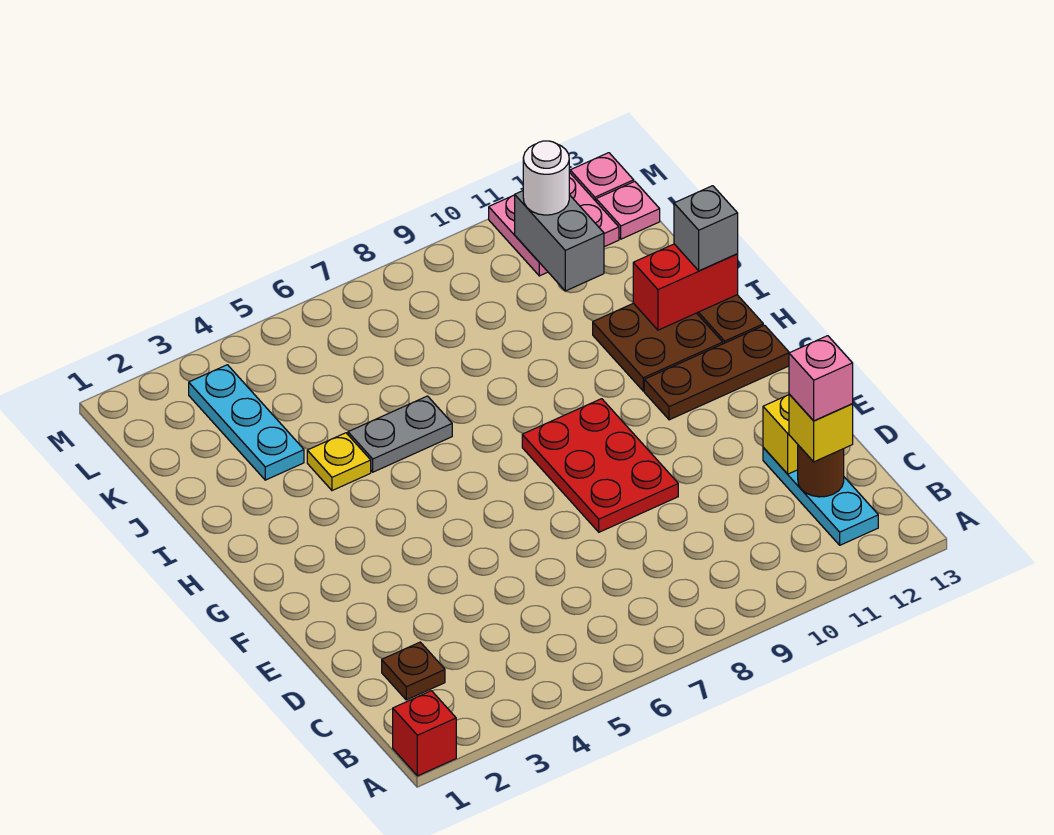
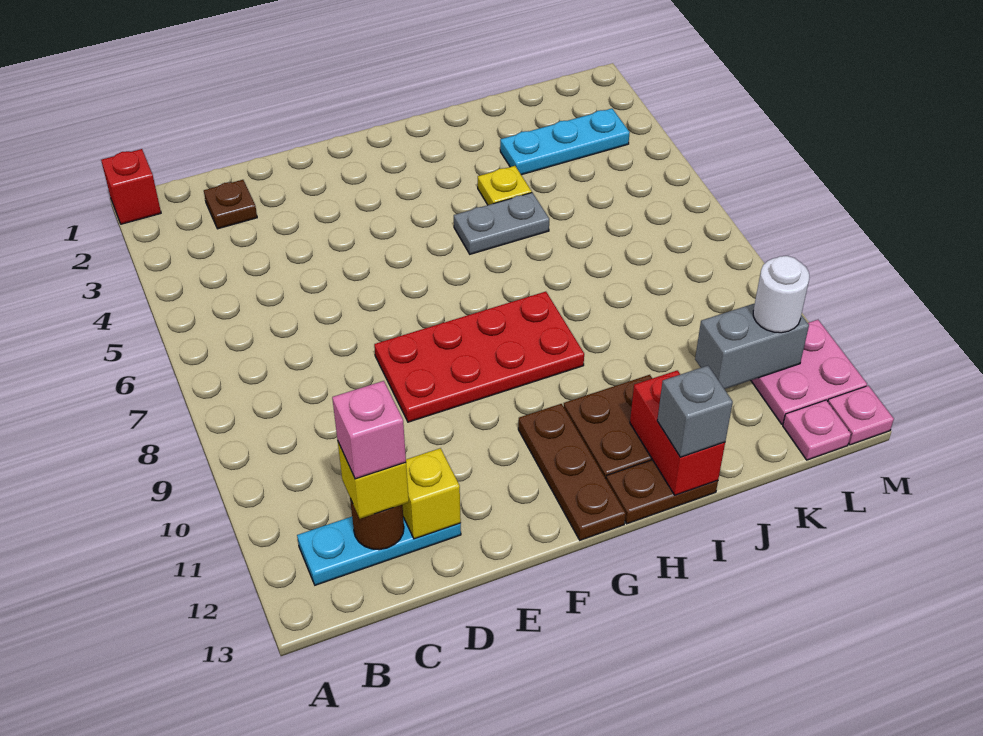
red plate E8:G9 level 1 -> red plate E8:H9 level 1
grey plate I5:I6 level 1 -> grey plate H5:I5 level 1

